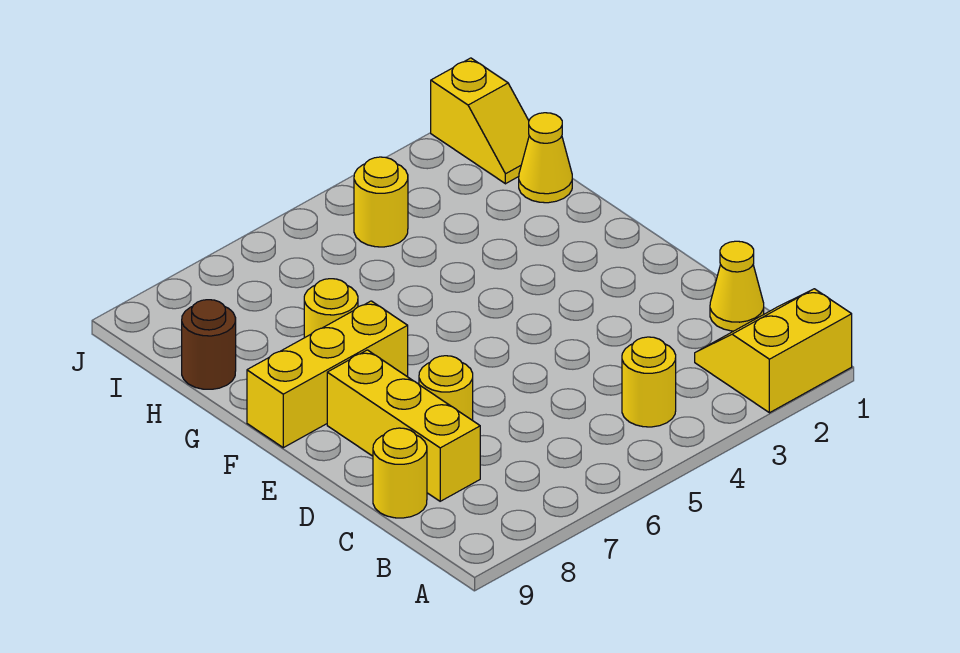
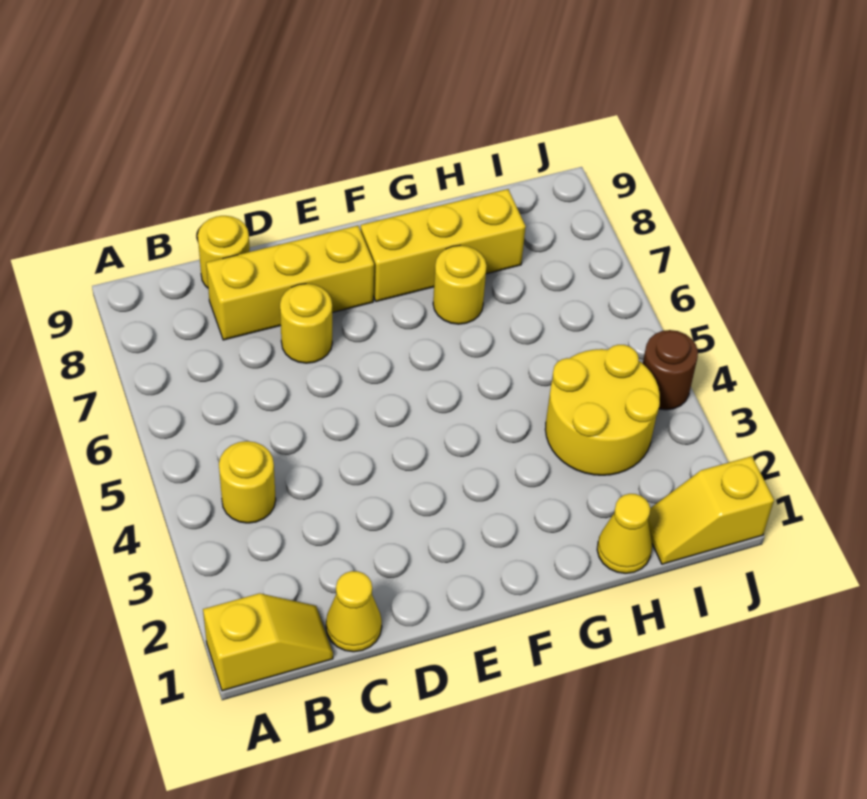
yellow slope A1:B2 level 1 top A -> yellow slope A1:B1 level 1 top A
yellow brick F7:F9 level 1 -> yellow brick F8:H8 level 1
brown round brick H9 level 1 -> brown round brick J4 level 1
yellow round brick I4 level 1 -> yellow round brick H3:I4 level 1

